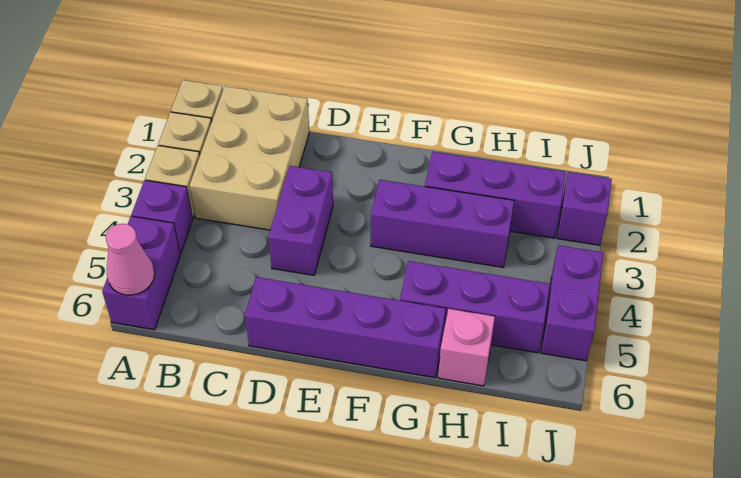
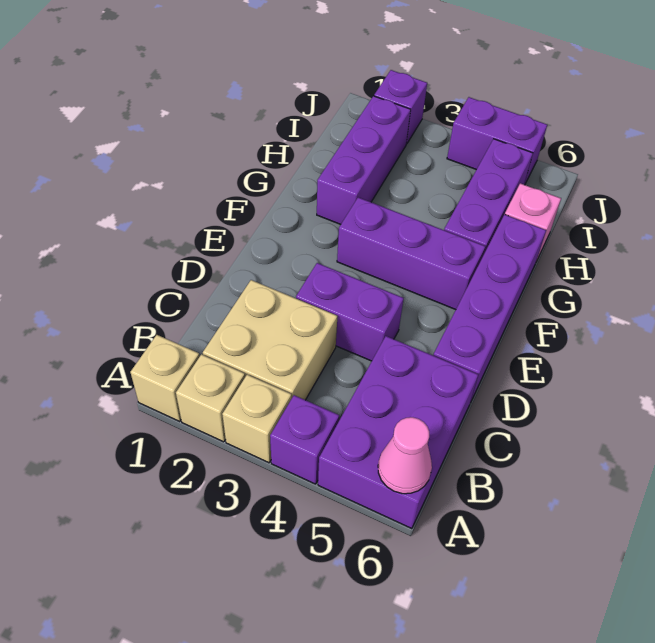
purple brick A5:A6 level 1 -> purple brick A5:C6 level 1
tan brick B1:C3 level 1 -> tan brick B2:C3 level 1
purple brick F3:H3 level 1 -> purple brick F3:F5 level 1

